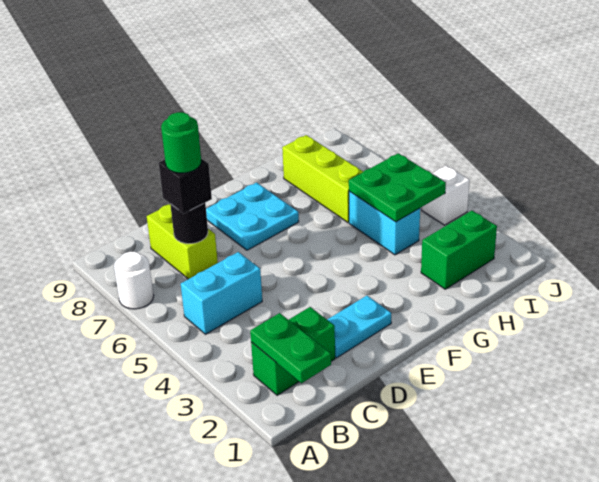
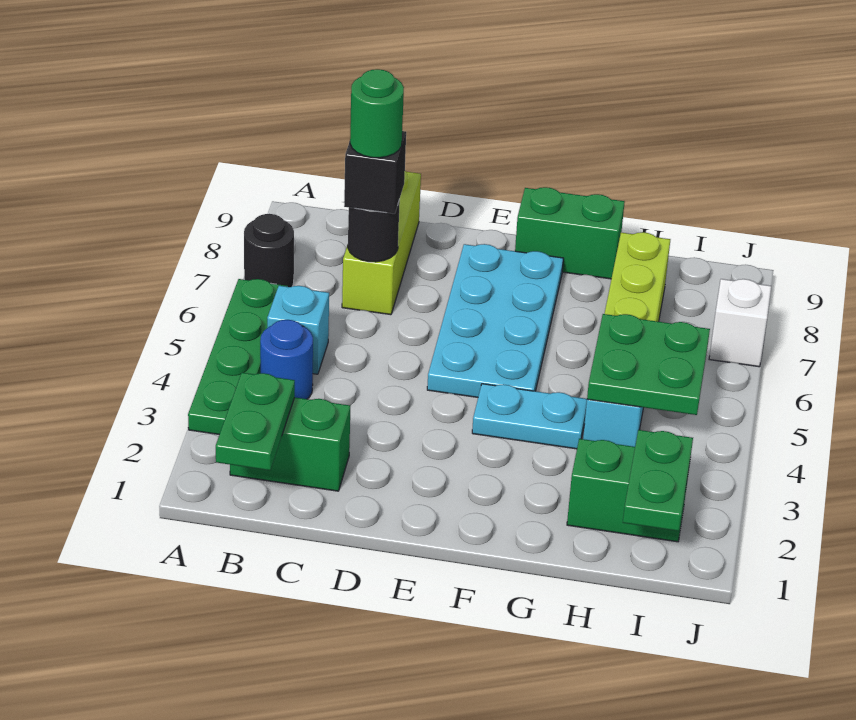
none -> green plate A3:A6 level 1
white round brick A7 level 1 -> black round brick A7 level 1
none -> blue round brick B4 level 1
cyan brick B5:C5 level 1 -> cyan brick B5 level 1
lime brick C7:C8 level 1 -> lime brick C7:C9 level 1
cyan plate D2:E2 level 1 -> cyan plate F4:G4 level 1
cyan plate E7:F8 level 1 -> cyan plate E5:F8 level 1
none -> green brick F9:G9 level 1
none -> green plate I1:I2 level 2
white brick J4 level 1 -> white brick J7 level 1

